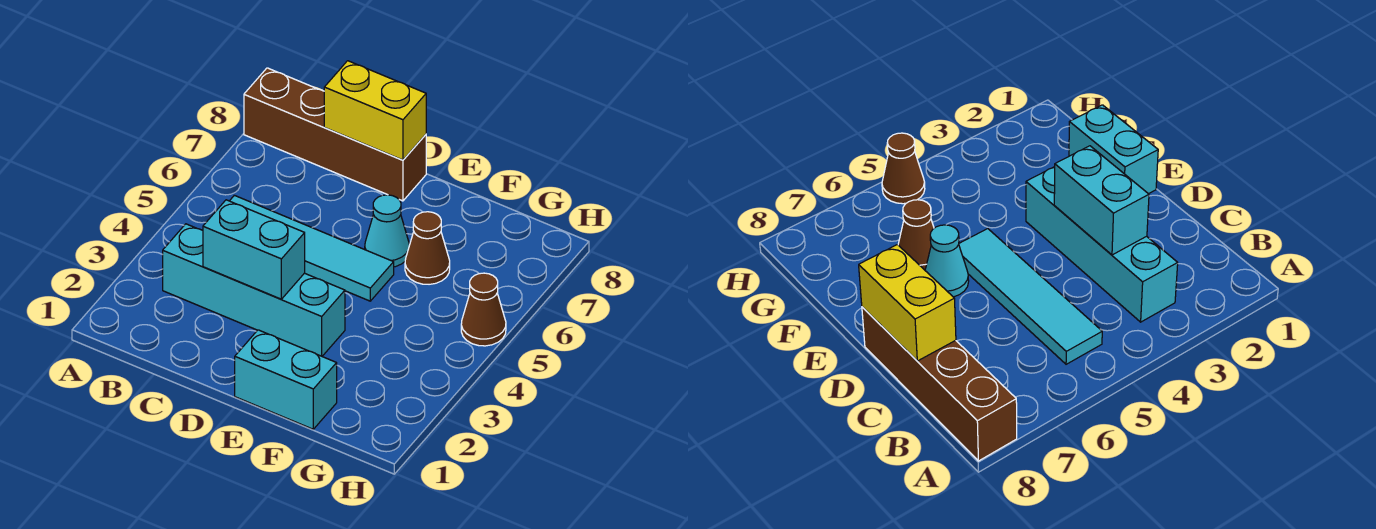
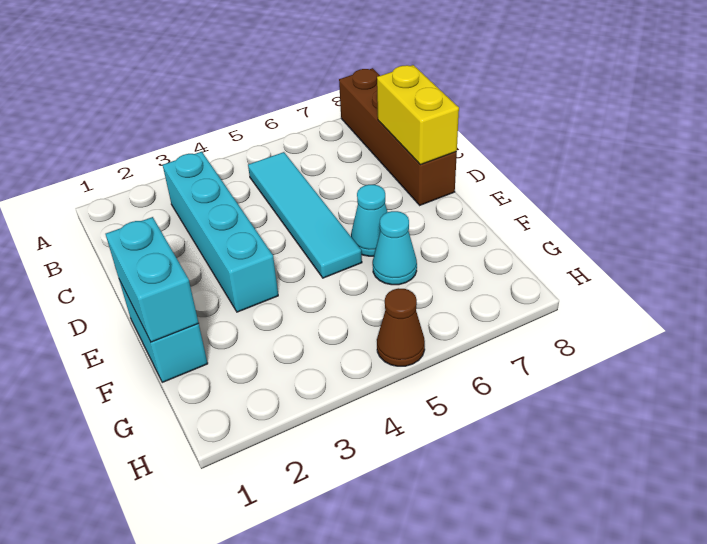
cyan brick C3:D3 level 2 -> cyan brick E1:F1 level 2
brown cone F6 level 1 -> cyan cone F6 level 1

